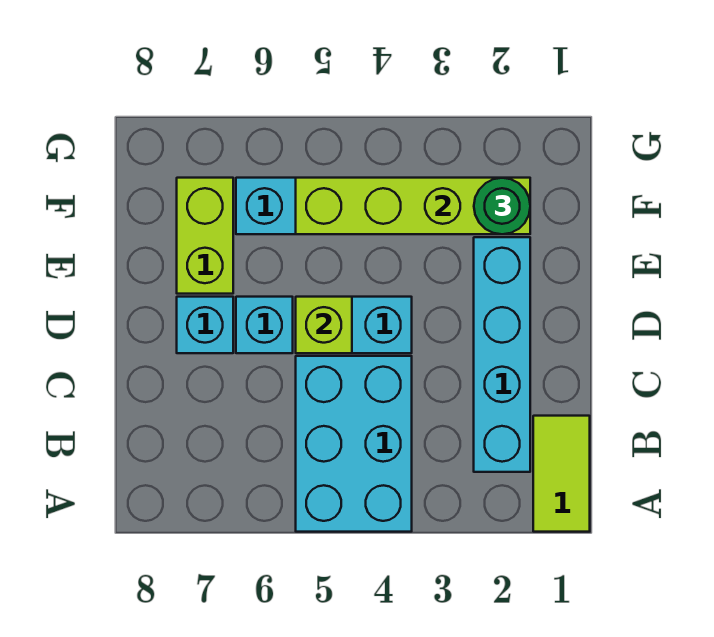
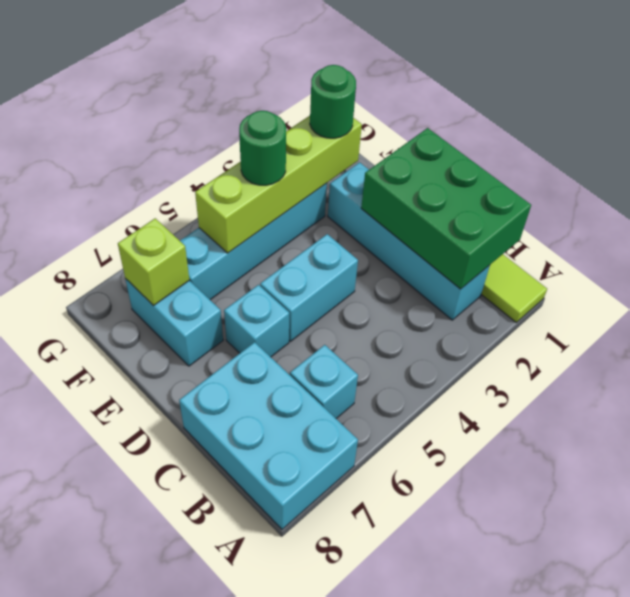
cyan brick A4:C5 level 1 -> cyan brick A7:C8 level 1
none -> green brick B1:D2 level 2
lime brick D5 level 2 -> lime brick F7 level 2
cyan brick D7 level 1 -> cyan brick B6 level 1
lime brick E7:F7 level 1 -> cyan brick E7:F7 level 1
none -> green round brick F4 level 3

